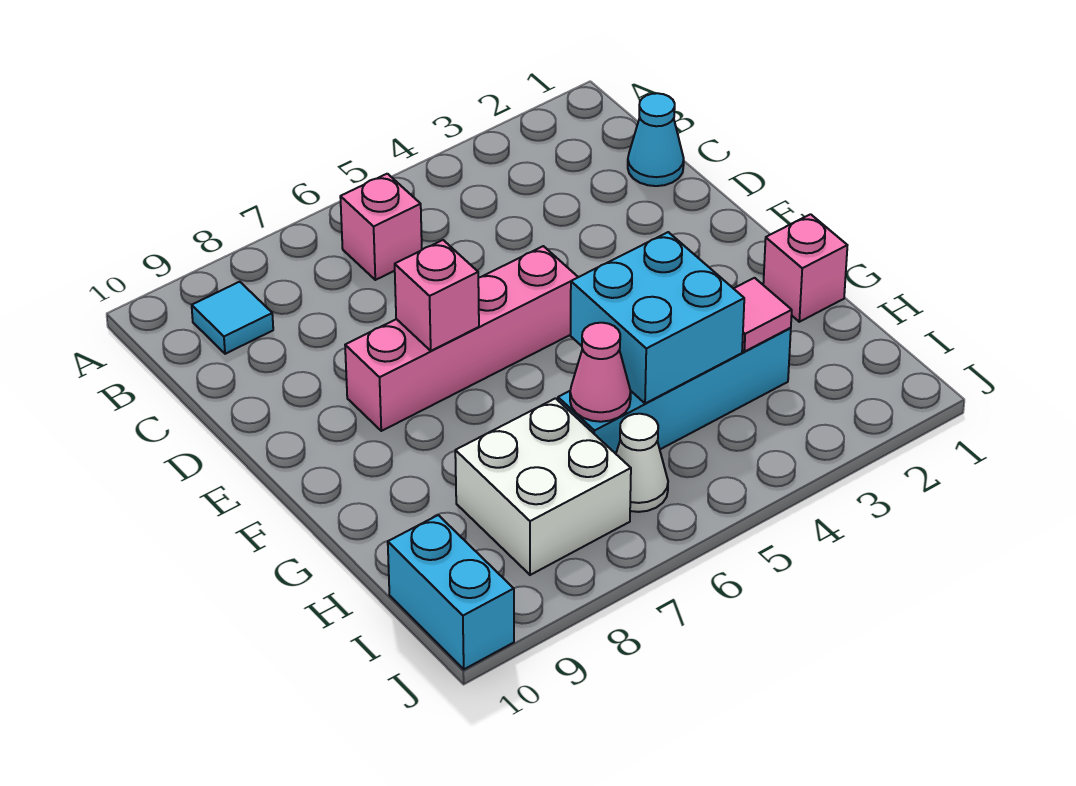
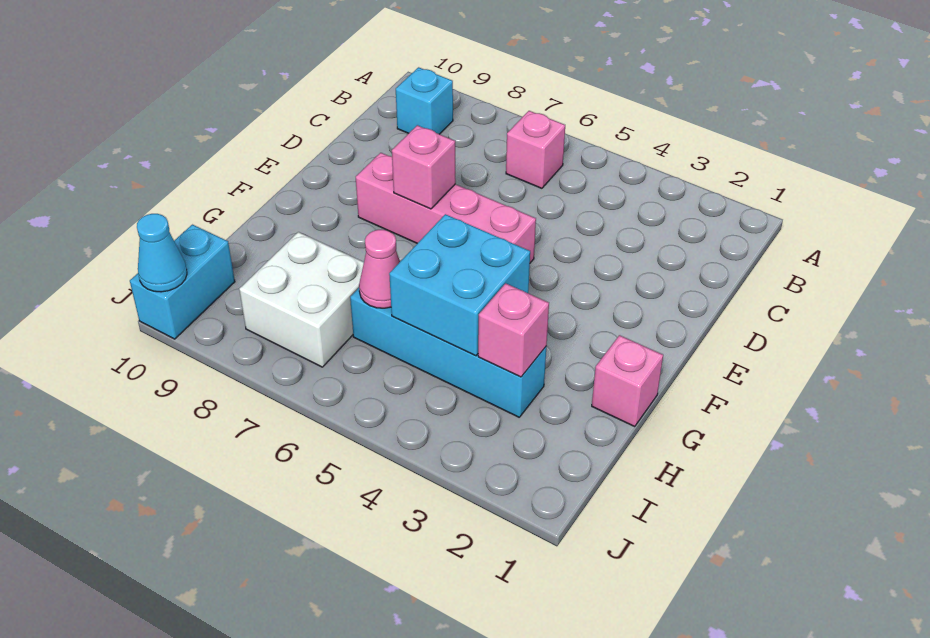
cyan tile B9 level 1 -> cyan brick B9 level 1
cyan cone C1 level 1 -> cyan cone J10 level 2
pink tile H3 level 2 -> pink brick H3 level 2
white cone I6 level 1 -> none

